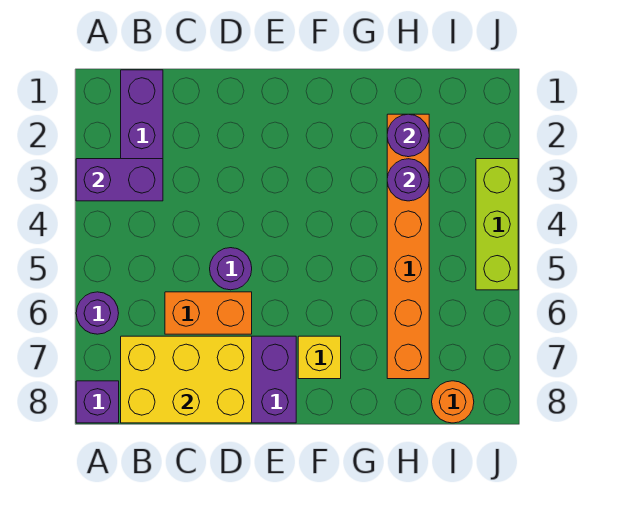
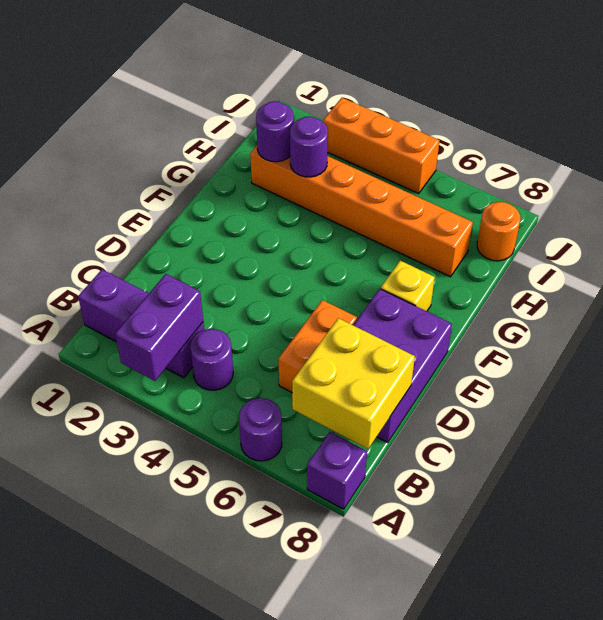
yellow brick B7:D8 level 2 -> yellow brick B7:C8 level 2
purple round brick D5 level 1 -> purple round brick B4 level 1
lime brick J3:J5 level 1 -> orange brick J3:J5 level 1

